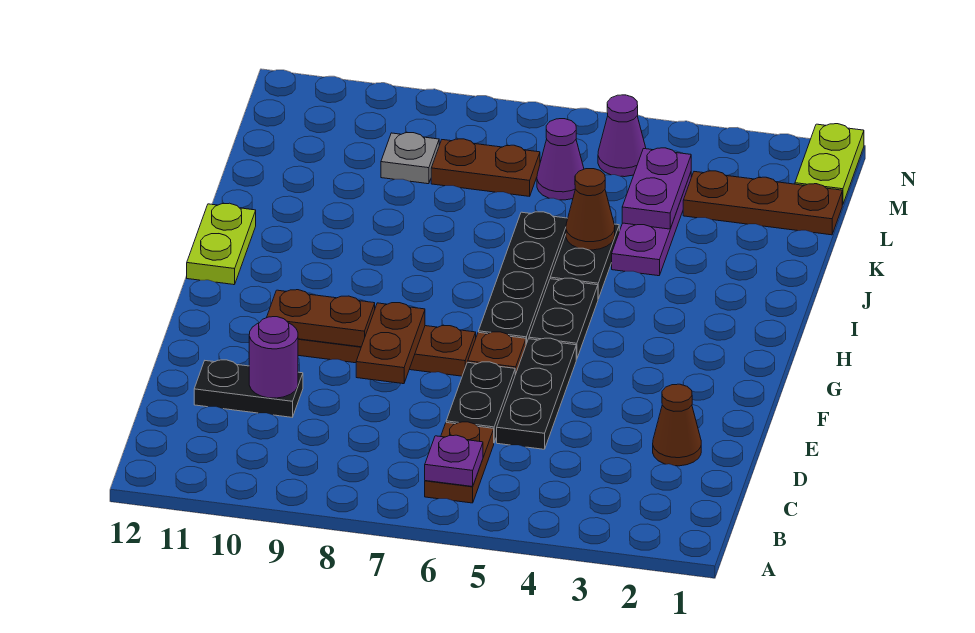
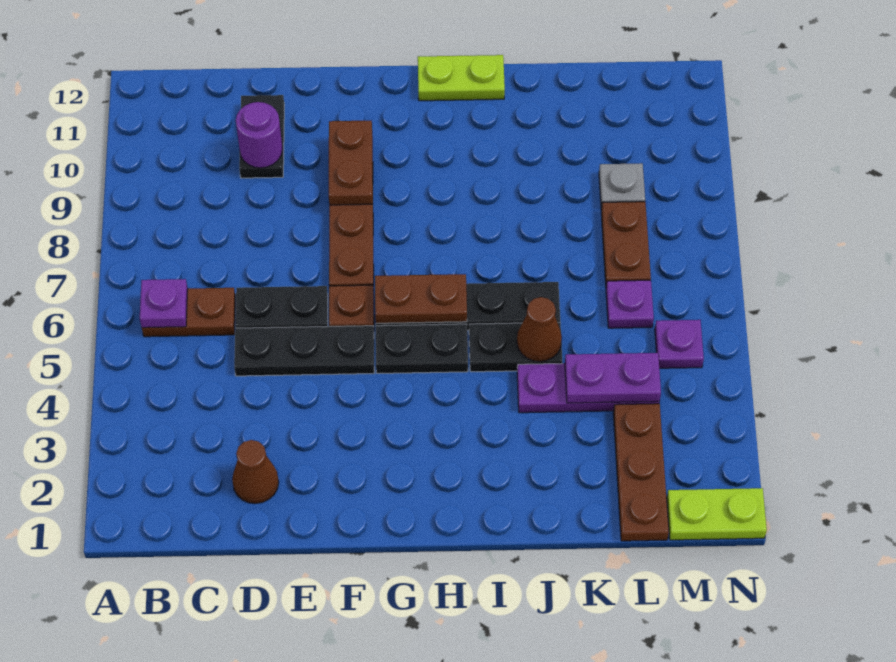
brown plate E8:F8 level 2 -> brown plate G6:H6 level 2
purple cone L6 level 1 -> purple plate L6 level 1
purple cone M5 level 1 -> purple plate M5 level 1

